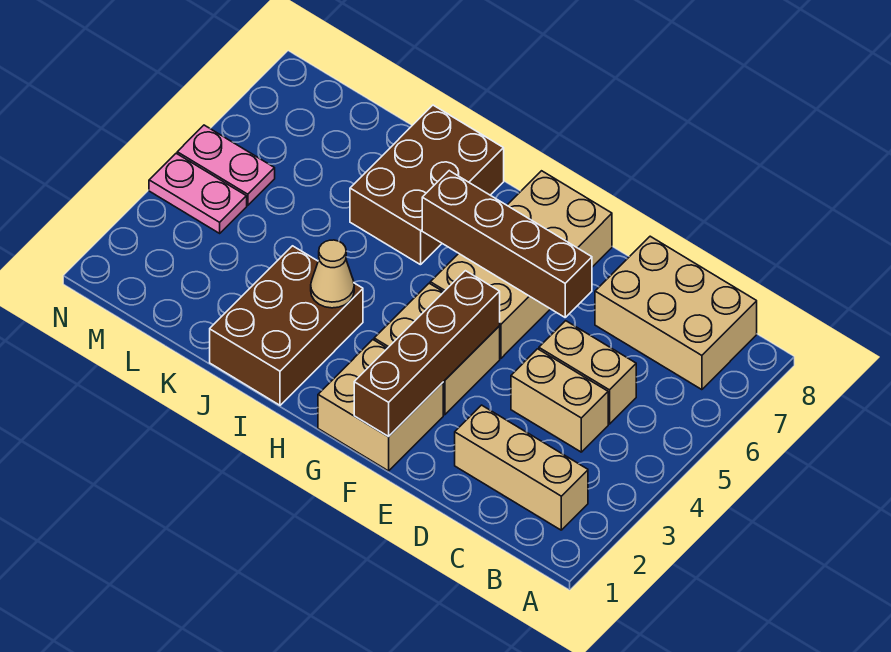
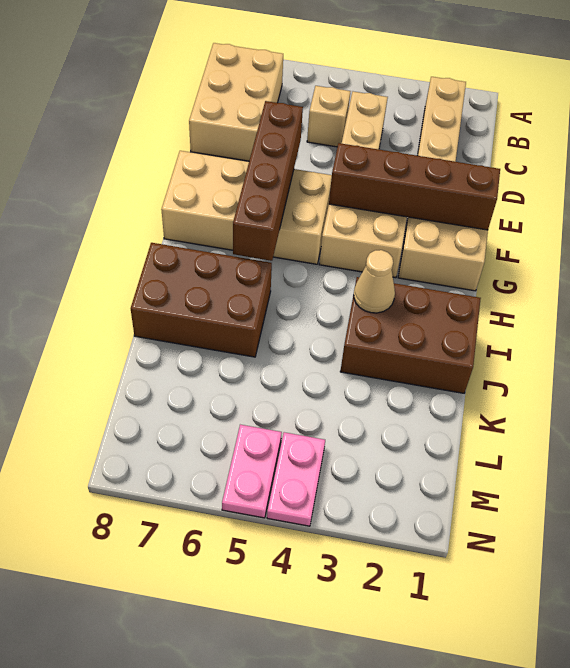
tan brick C5:D5 level 1 -> tan brick C5 level 1

